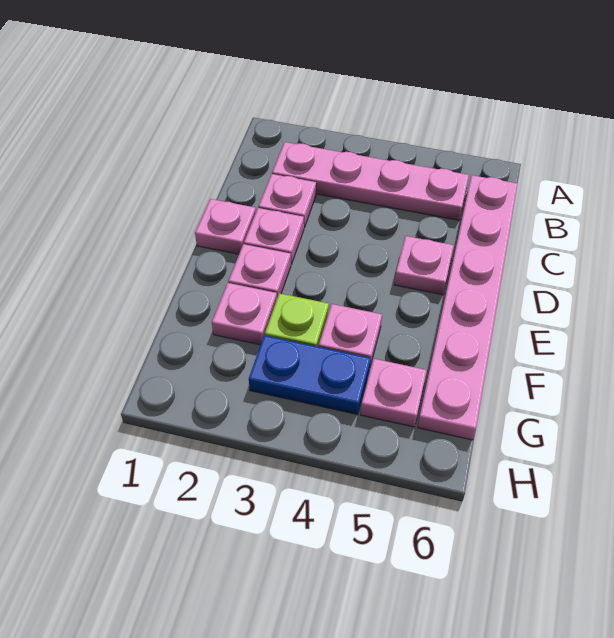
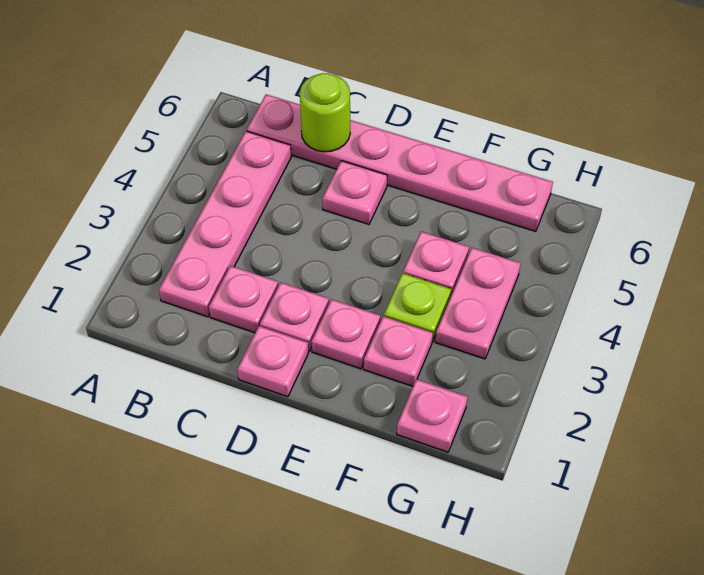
none -> lime round brick C6 level 2
blue plate G3:G4 level 1 -> pink plate G3:G4 level 1
pink plate G5 level 1 -> pink plate G1 level 1

